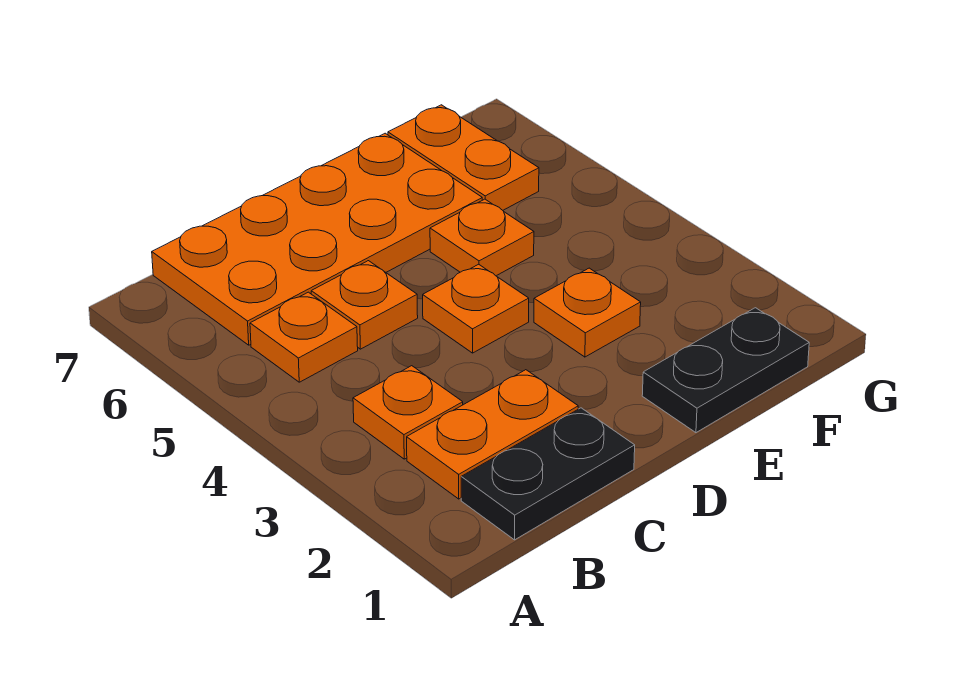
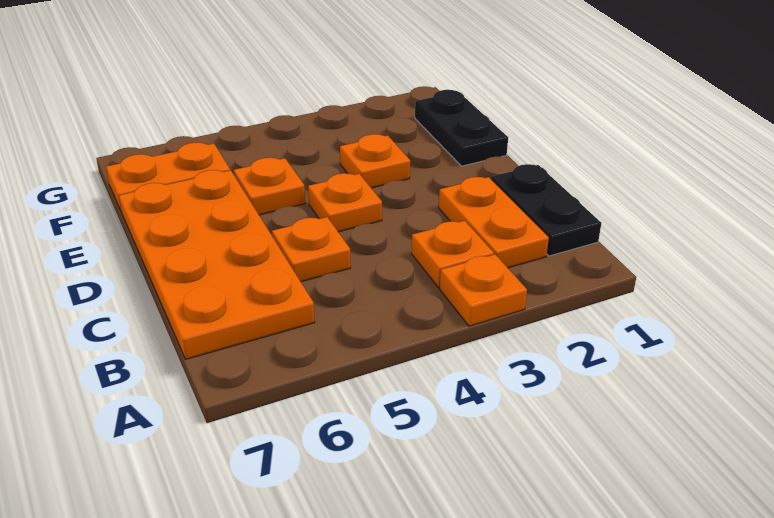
orange plate B5 level 1 -> orange plate A3 level 1

